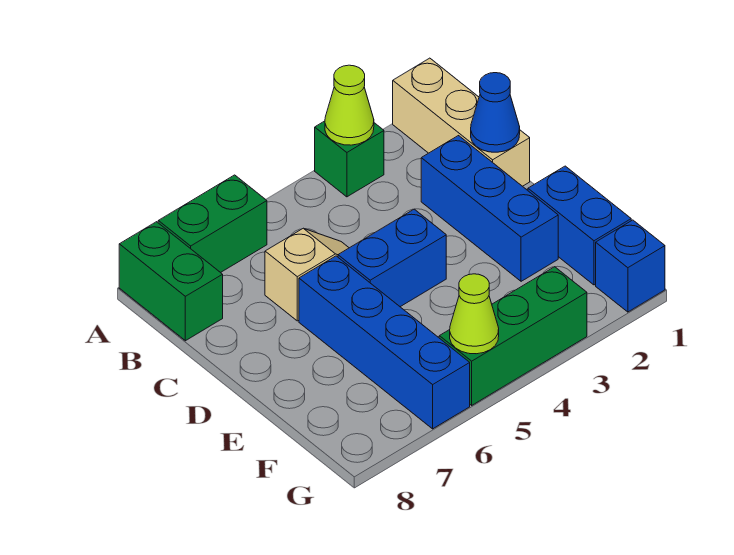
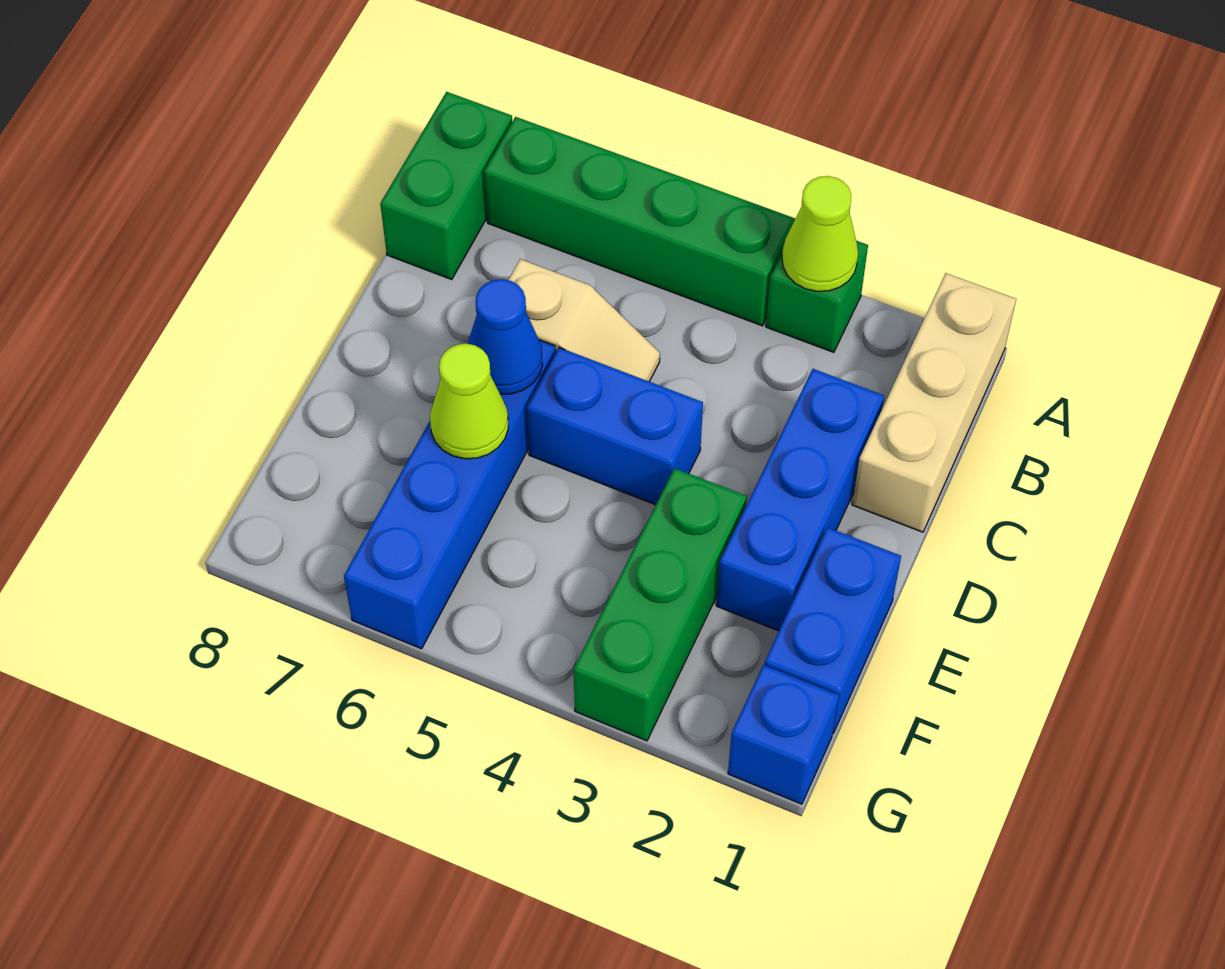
green brick A6:A7 level 1 -> green brick A4:A7 level 1
blue cone C1 level 2 -> blue cone D6 level 2
green brick G3:G5 level 1 -> green brick E3:G3 level 1
lime cone G5 level 2 -> lime cone E6 level 2

